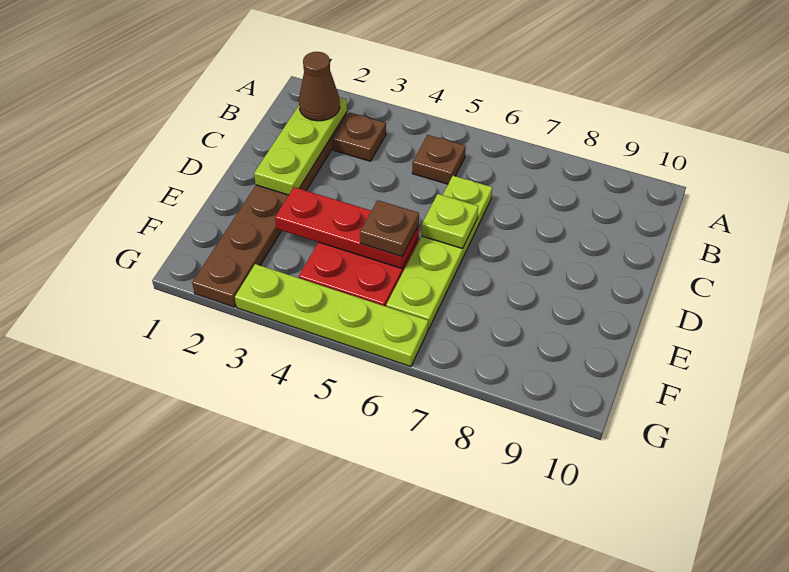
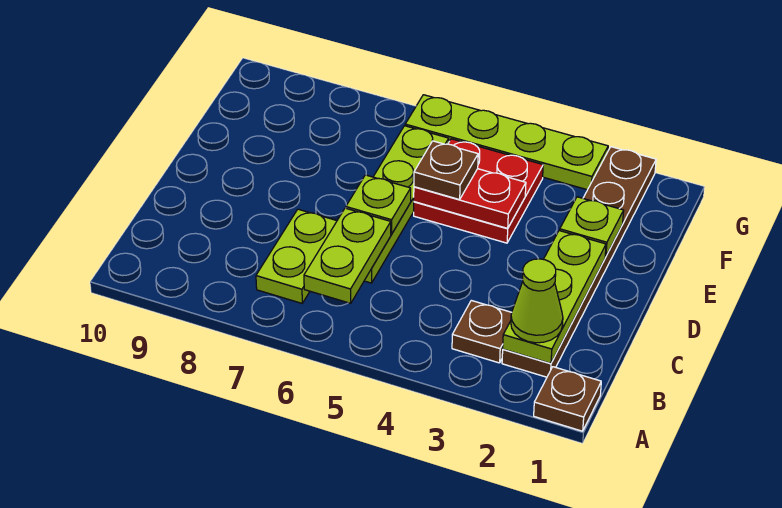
brown cone B2 level 3 -> lime cone B2 level 3
brown plate B5 level 1 -> brown plate A1 level 1
none -> lime plate B6:C6 level 2
none -> lime plate B7:C7 level 1
none -> lime plate E2 level 2
red plate E3:E5 level 2 -> red plate E4:E5 level 2

